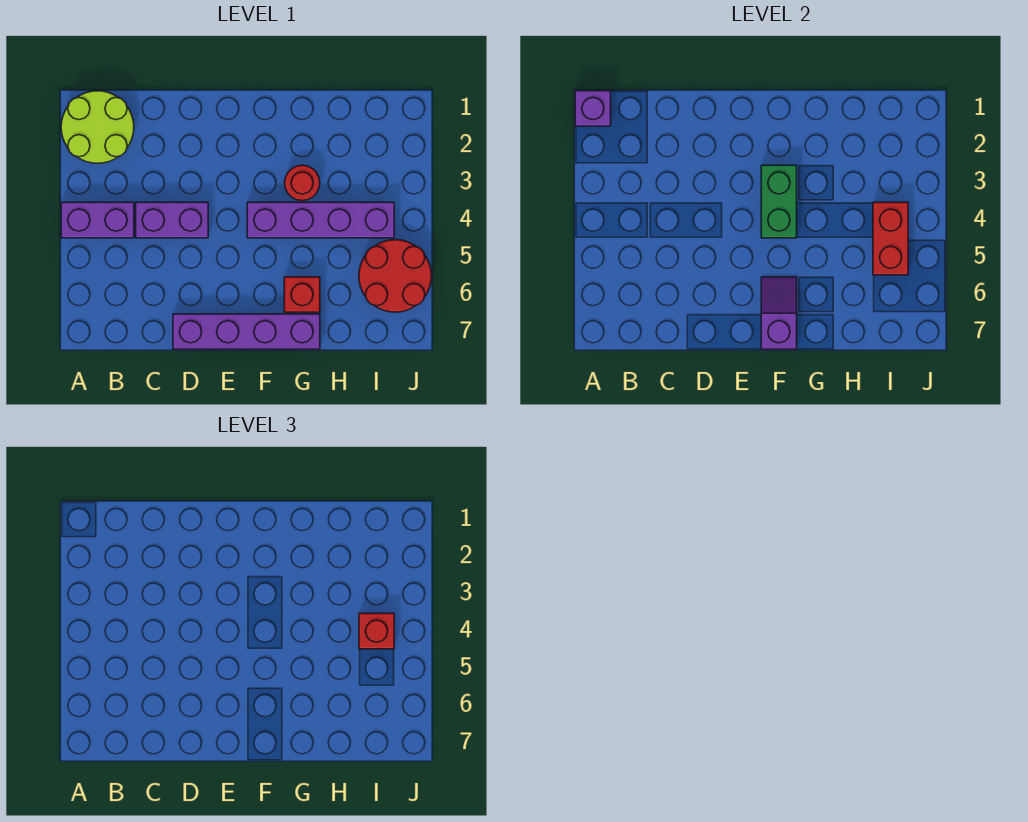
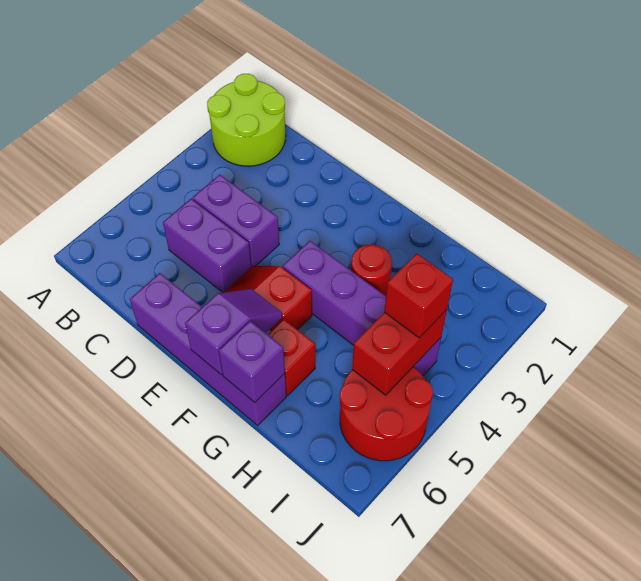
purple brick A1 level 2 -> purple brick G7 level 2
purple brick A4:B4 level 1 -> purple brick C5:D5 level 1
none -> red slope E5:F5 level 1 top F
green brick F3:F4 level 2 -> none

